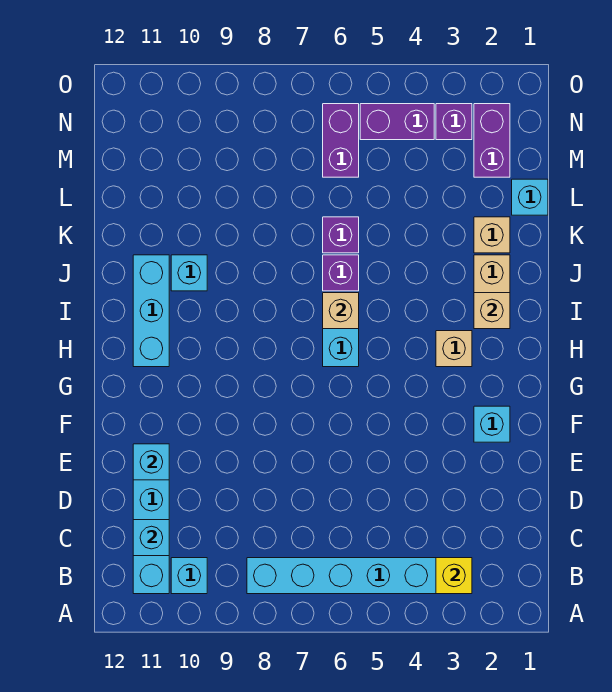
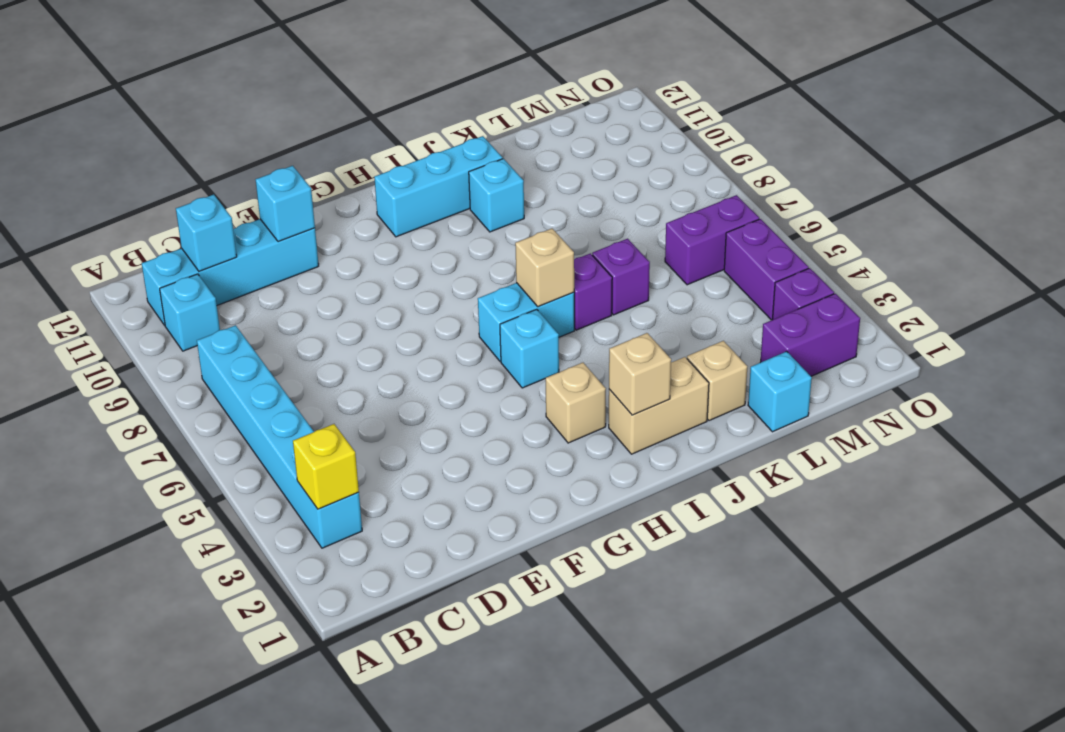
cyan brick F2 level 1 -> cyan brick H5 level 1

